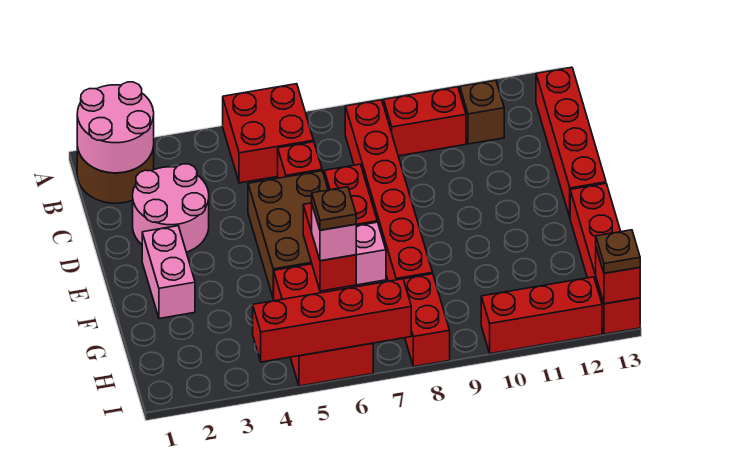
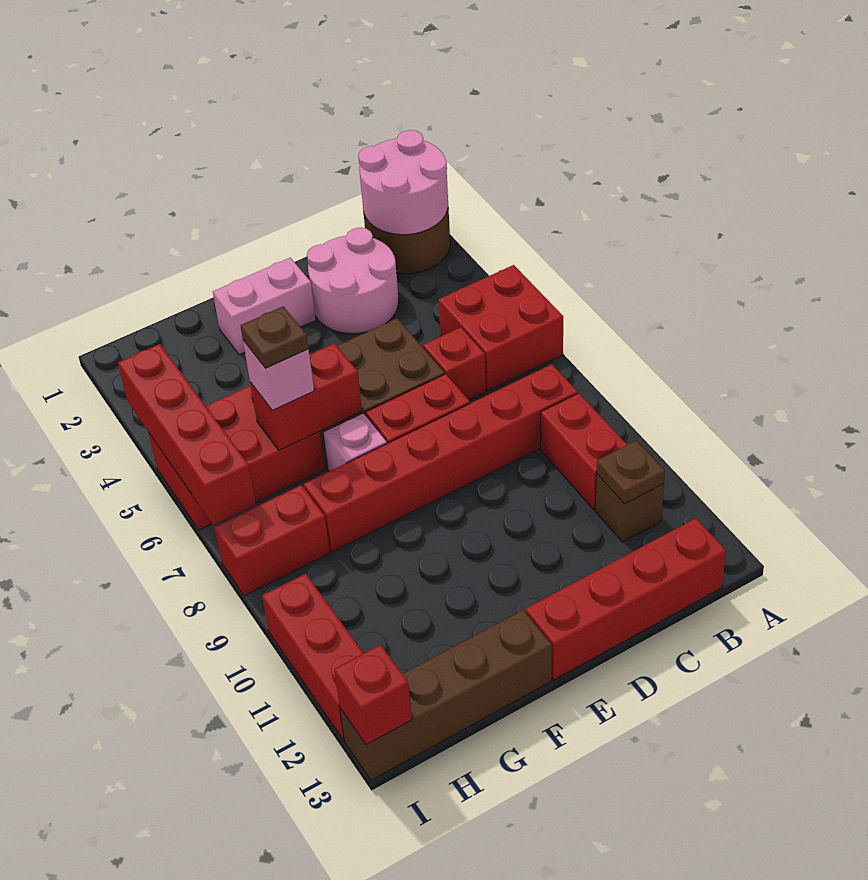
red brick F13:I13 level 1 -> brown brick F13:I13 level 1
brown plate I13 level 3 -> brown plate B11 level 2

